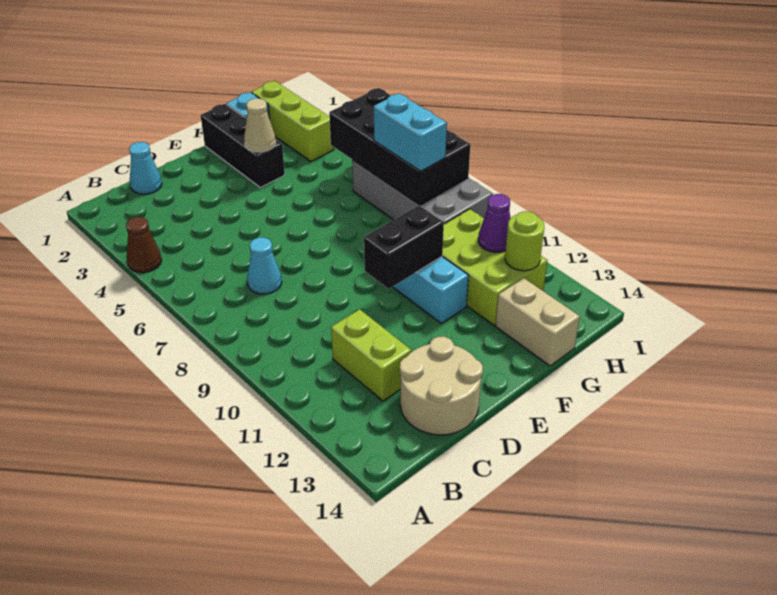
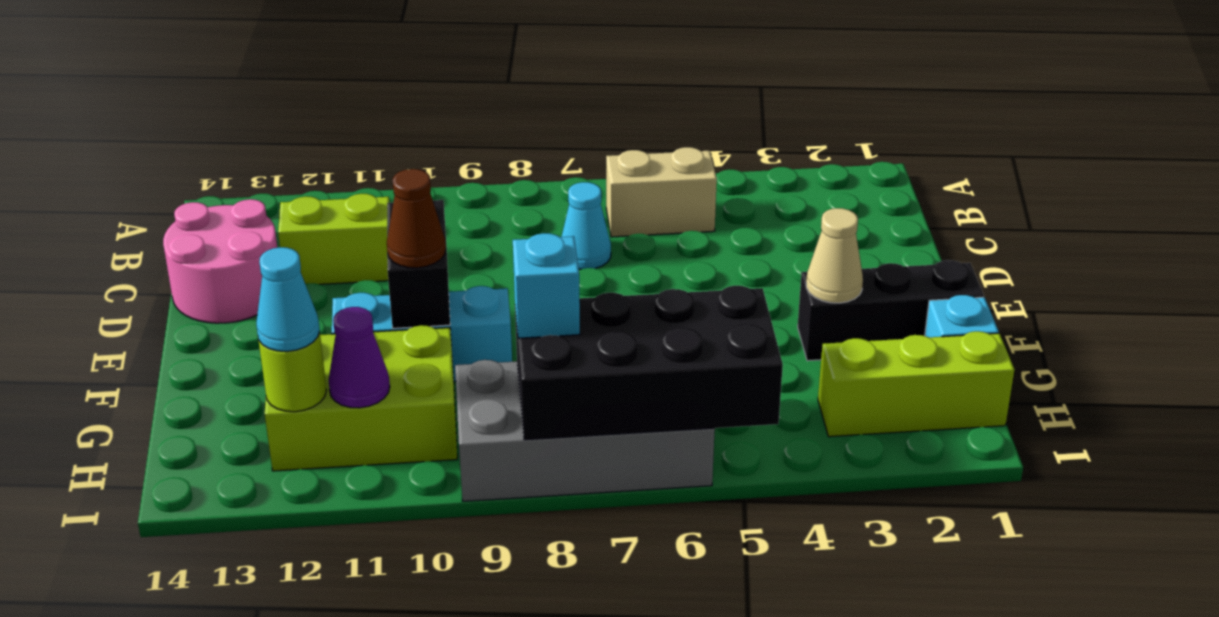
brown cone A4 level 1 -> brown cone F10 level 3
cyan cone C1 level 1 -> cyan cone H12 level 3
tan round brick C13:D14 level 1 -> pink round brick C13:D14 level 1
tan brick G13:G14 level 1 -> tan brick B5:B6 level 1
cyan brick H7:H8 level 3 -> cyan brick H8 level 3

